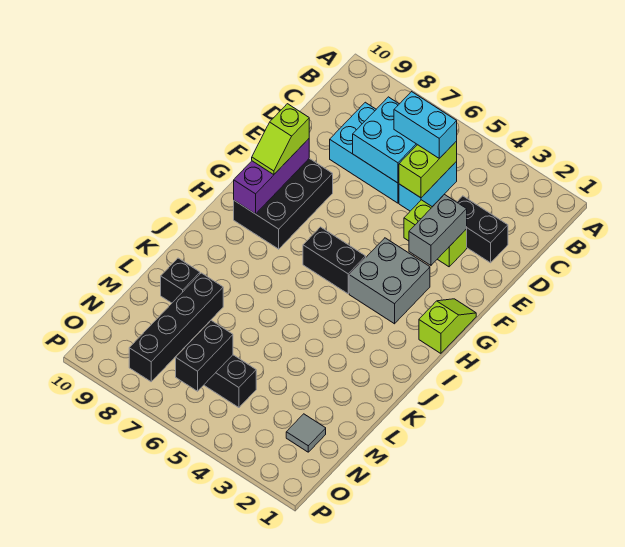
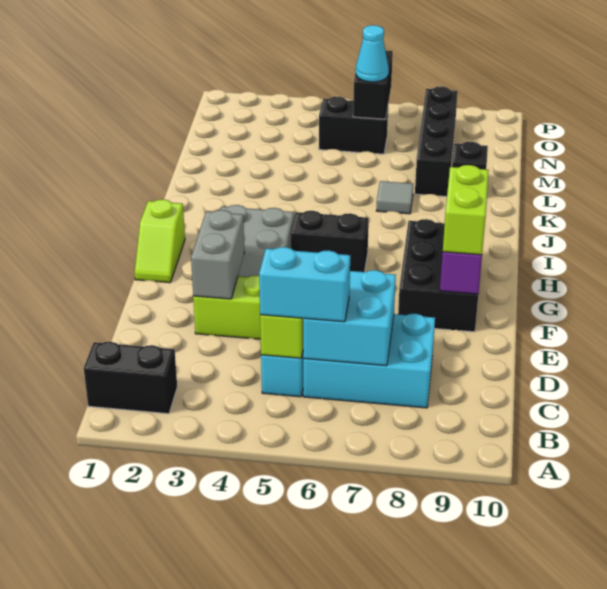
black brick D2:D3 level 1 -> black brick B1:B2 level 1
lime slope F9:G9 level 3 top F -> lime brick F9:G9 level 3
grey tile N2 level 1 -> grey tile K7 level 1
none -> cyan cone N6 level 3

